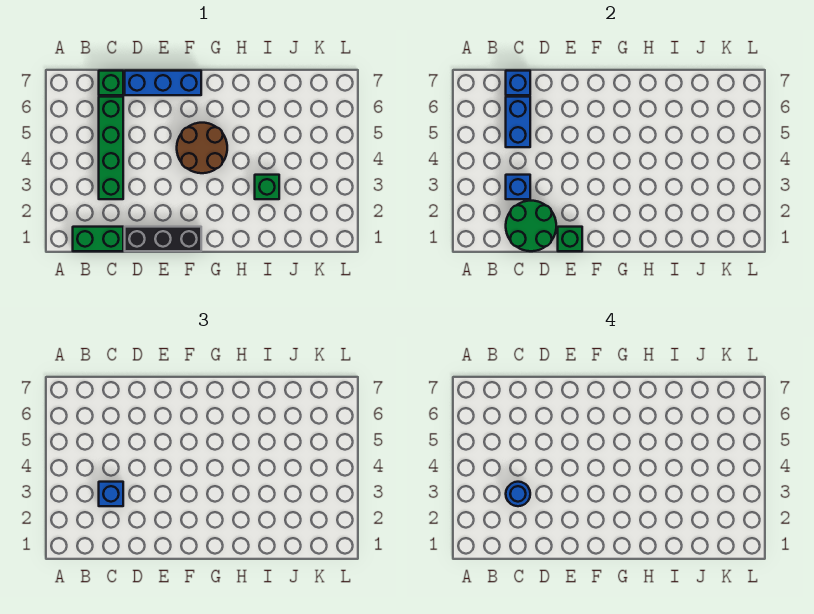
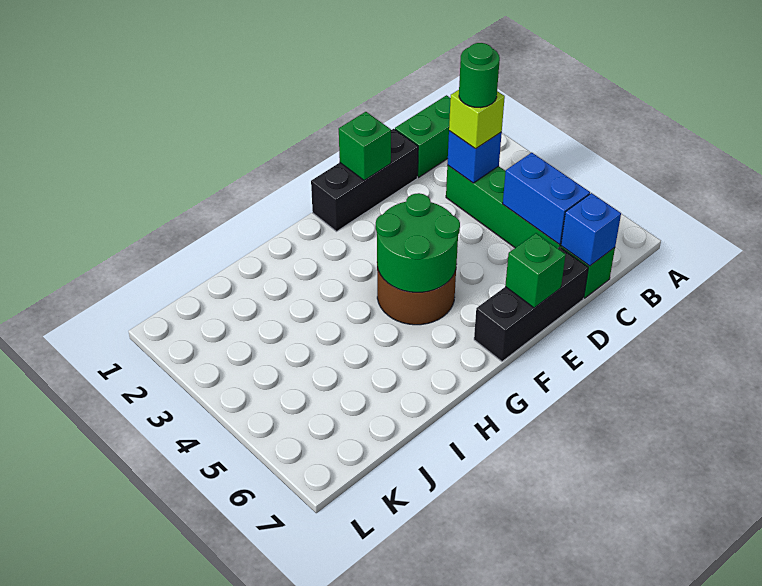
green round brick C1:D2 level 2 -> green round brick F4:G5 level 2
blue brick C3 level 3 -> lime brick C3 level 3
blue round brick C3 level 4 -> green round brick C3 level 4
blue brick D7:F7 level 1 -> black brick D7:F7 level 1
green brick I3 level 1 -> green brick E7 level 2

